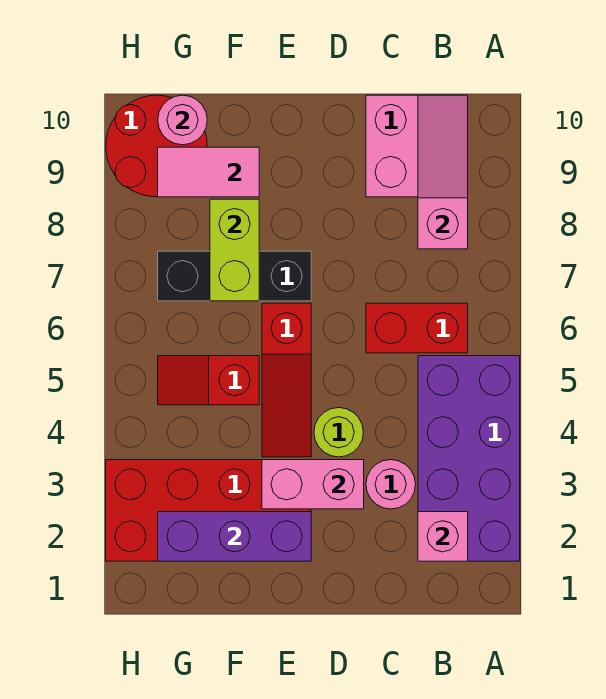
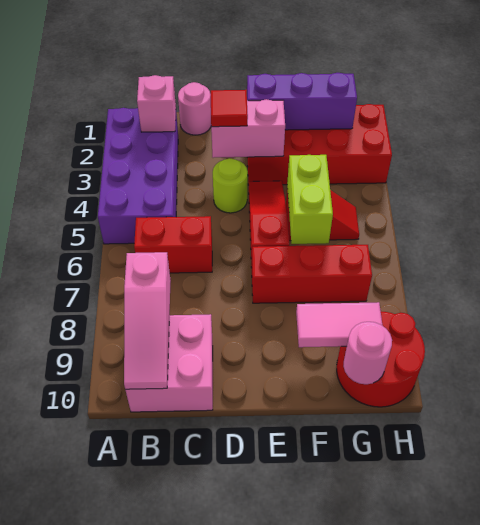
pink round brick C3 level 1 -> pink round brick C1 level 1
none -> red tile D3 level 3
black brick E7:G7 level 1 -> red brick E7:G7 level 1
lime brick F7:F8 level 2 -> lime brick F5:F6 level 2

